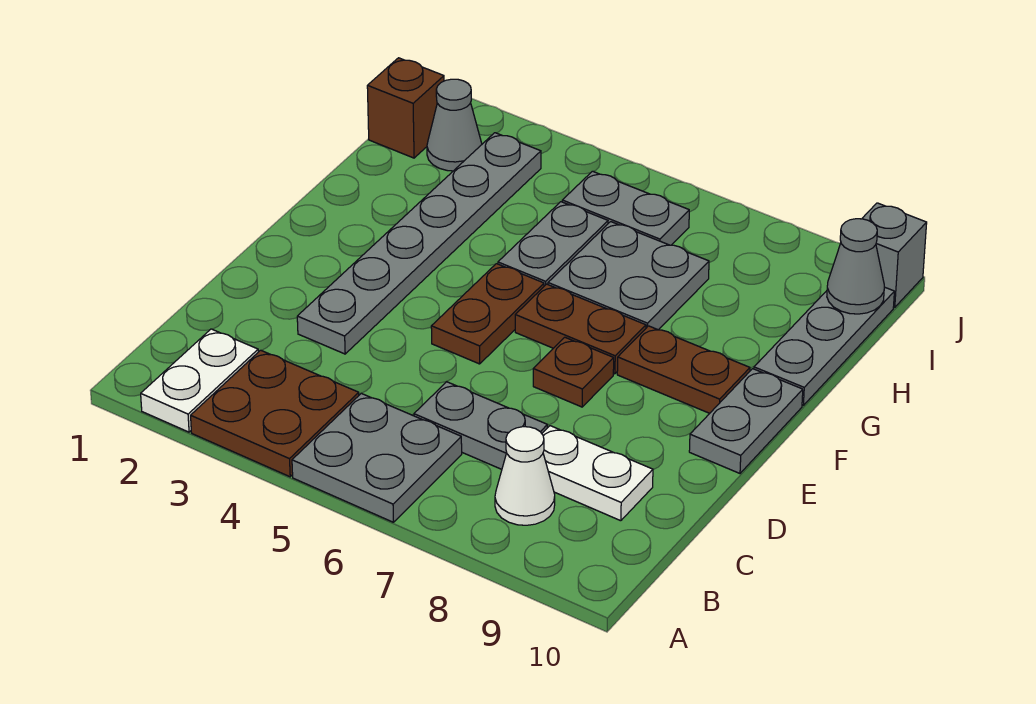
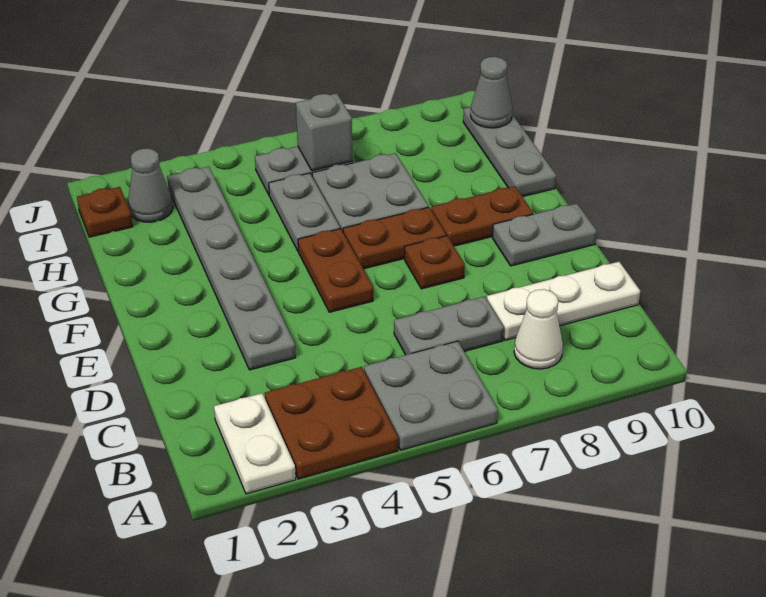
white plate C8:C9 level 1 -> white plate C8:C10 level 1
grey plate E10:F10 level 1 -> grey plate E9:E10 level 1
brown brick I1 level 1 -> brown plate I1 level 1
grey brick J10 level 1 -> grey brick I6 level 2

